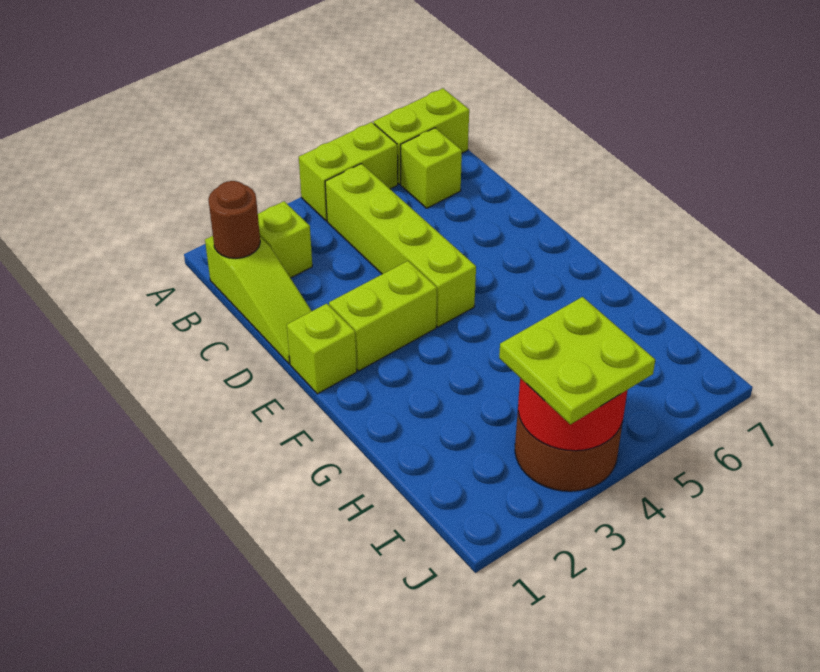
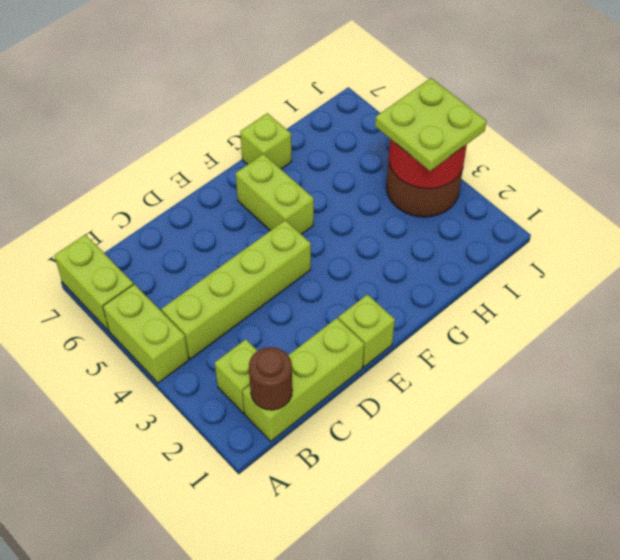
lime slope B1:D1 level 1 top B -> lime brick B1:D1 level 1
lime brick B6 level 1 -> lime brick G7 level 1
lime brick E2:E3 level 1 -> lime brick F5:F6 level 1

